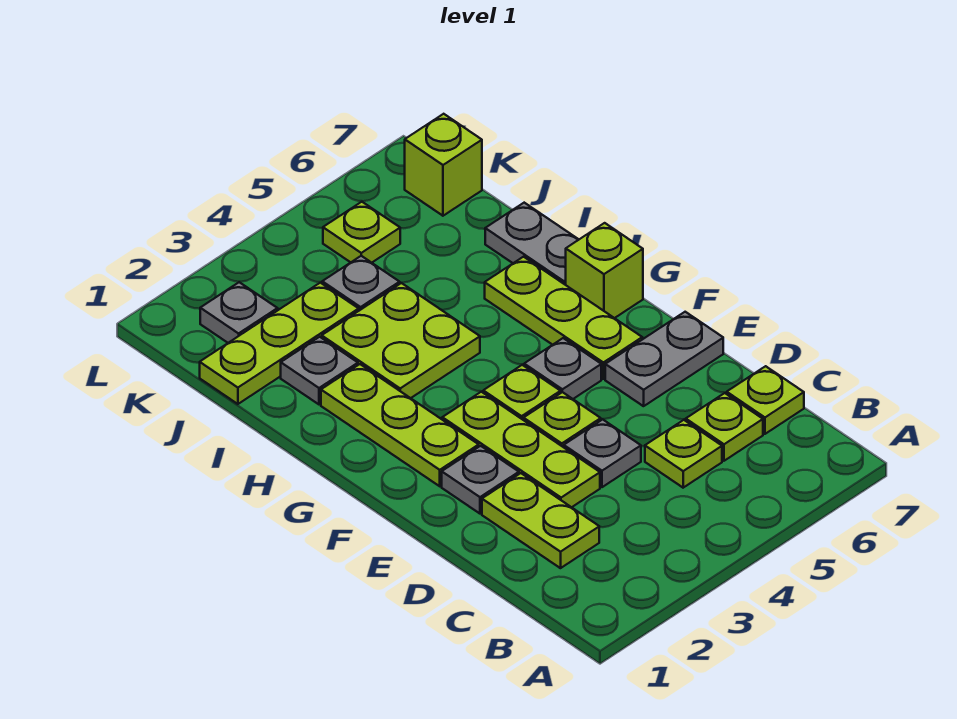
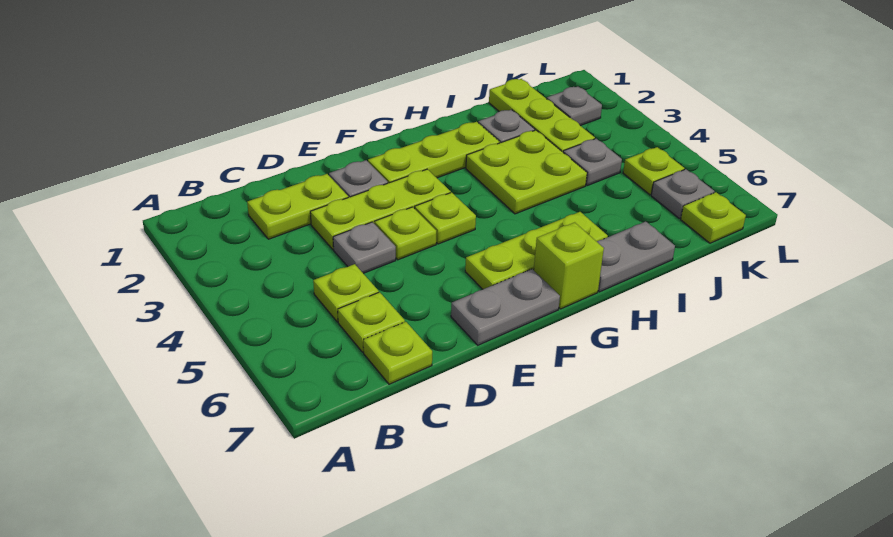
grey plate E6:E7 level 1 -> grey plate E7:F7 level 1
grey plate F5 level 1 -> grey plate K6 level 1
lime brick K7 level 1 -> lime plate K7 level 1

